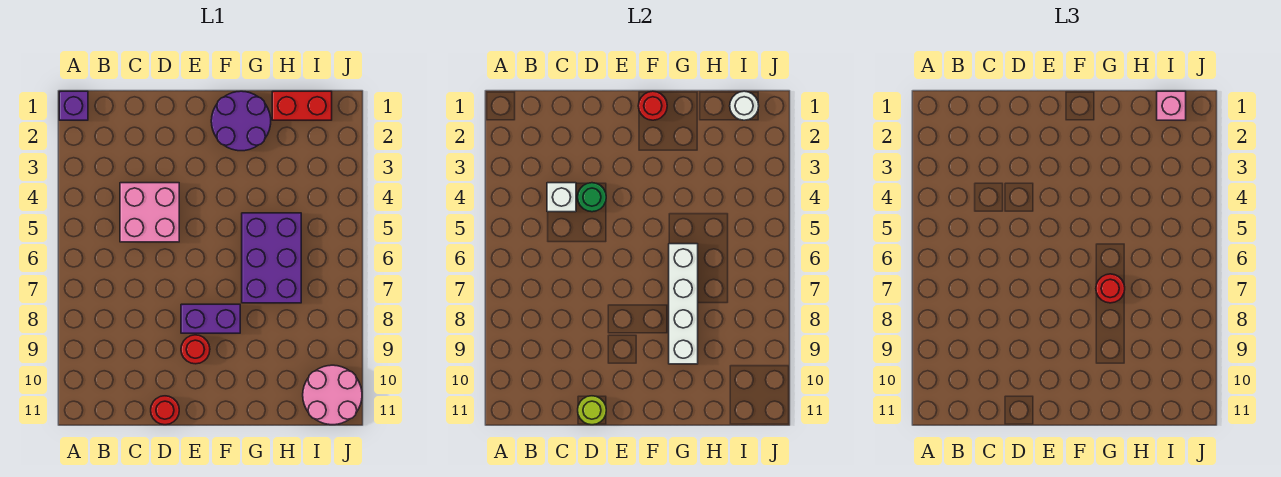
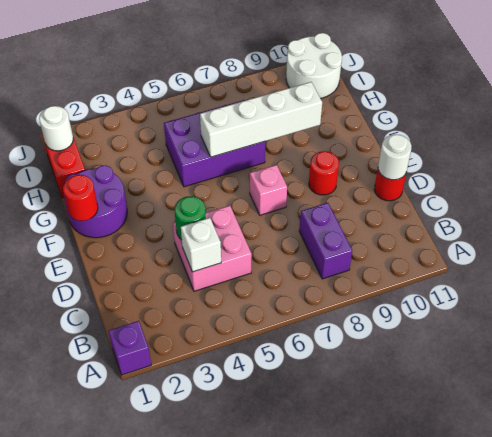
lime round brick D11 level 2 -> white round brick D11 level 2
purple brick E8:F8 level 1 -> purple brick B8:C8 level 1
red round brick G7 level 3 -> none
pink brick I1 level 3 -> pink brick E7 level 1
pink round brick I10:J11 level 1 -> white round brick I10:J11 level 1

